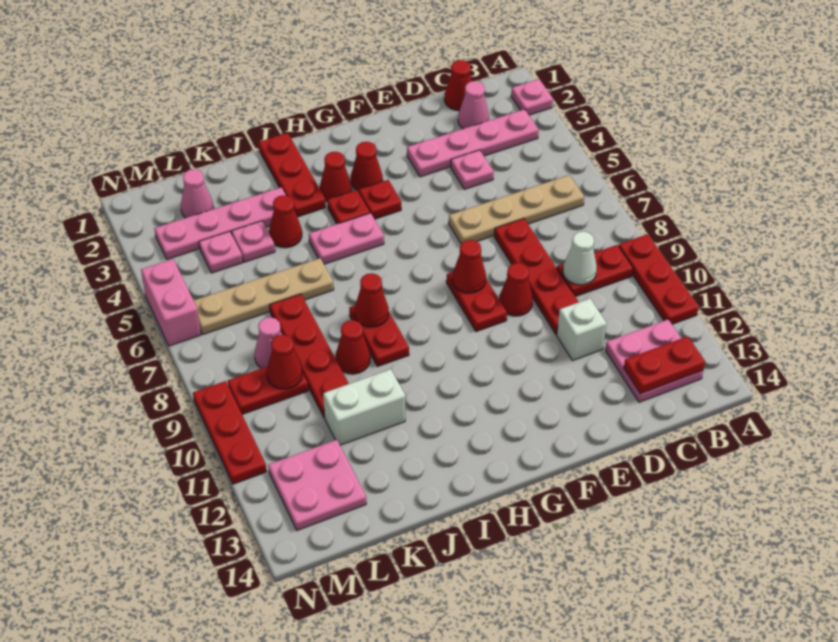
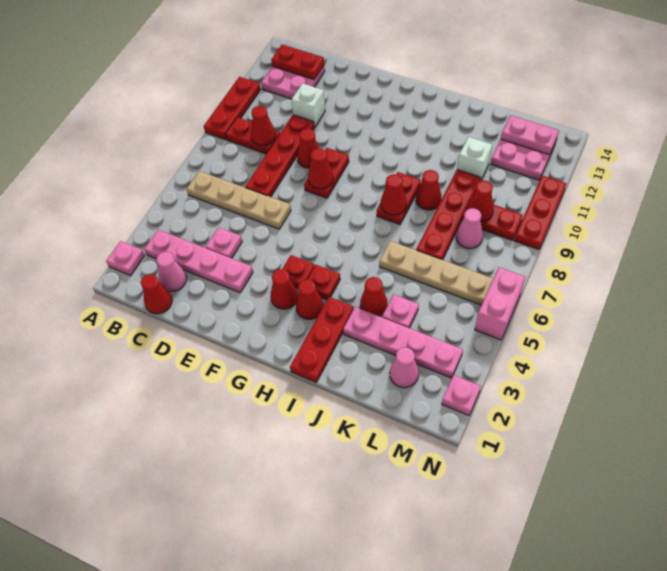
white cone C9 level 2 -> red cone C9 level 2
pink plate H5:I5 level 1 -> pink plate L13:M13 level 2
white brick J11:K11 level 1 -> white brick K11 level 1
pink plate L4 level 1 -> pink plate N2 level 1

